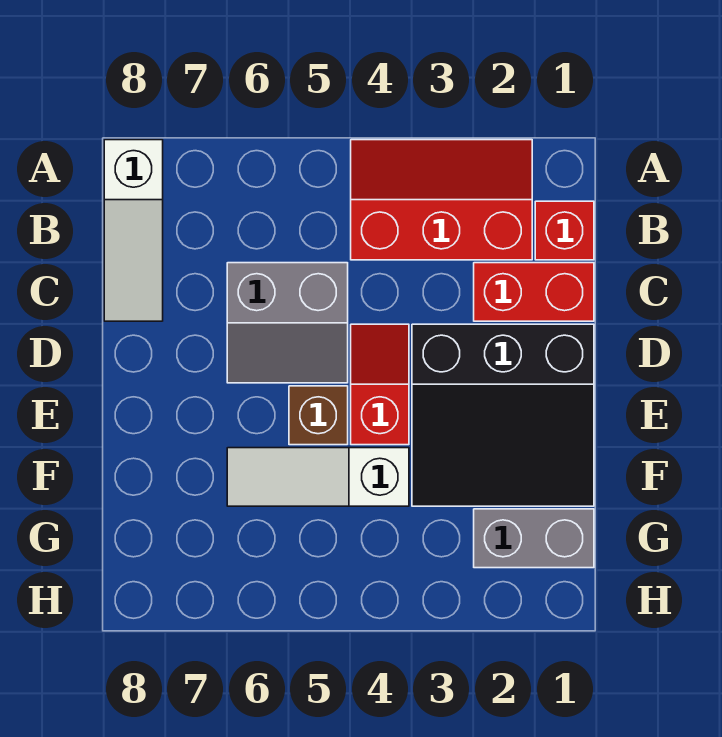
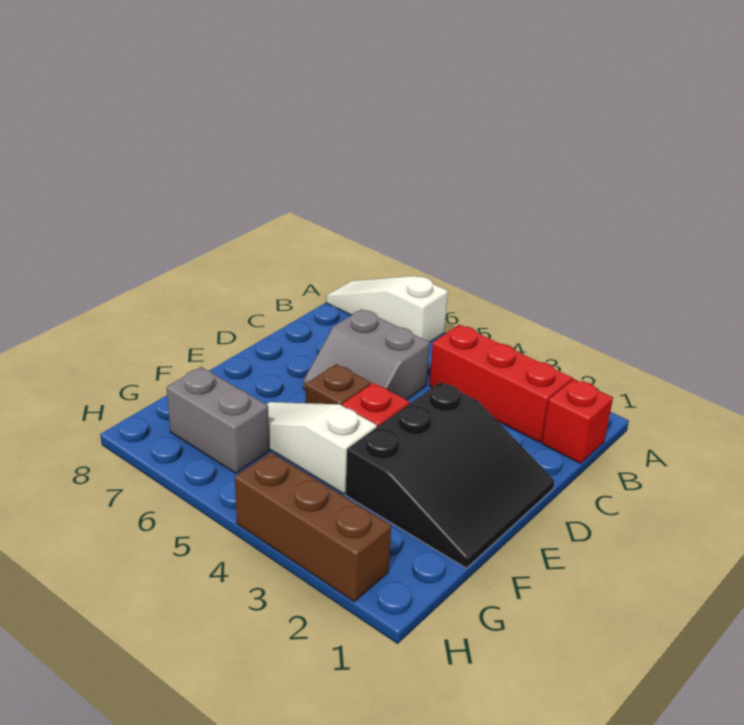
white slope A8:C8 level 1 top A -> white slope A6:A8 level 1 top 6
red brick C1:C2 level 1 -> none
black slope D1:F3 level 1 top D -> black slope D1:F3 level 1 top 3
grey brick G1:G2 level 1 -> grey brick G6:G7 level 1
none -> brown brick H2:H4 level 1

